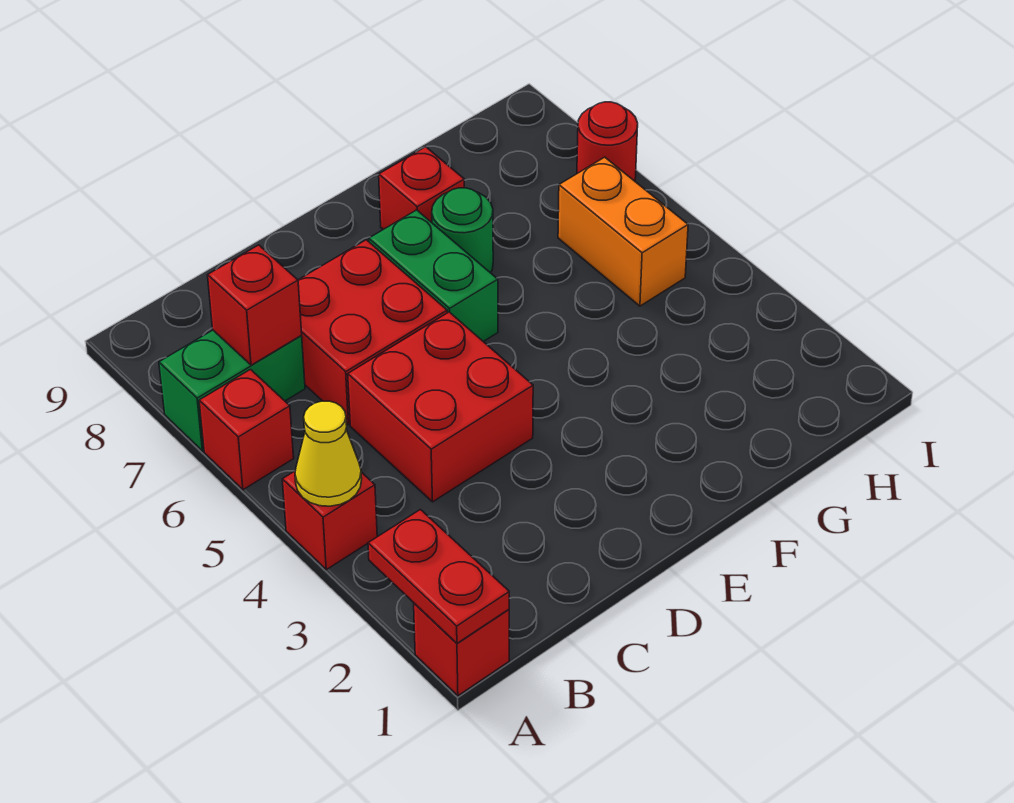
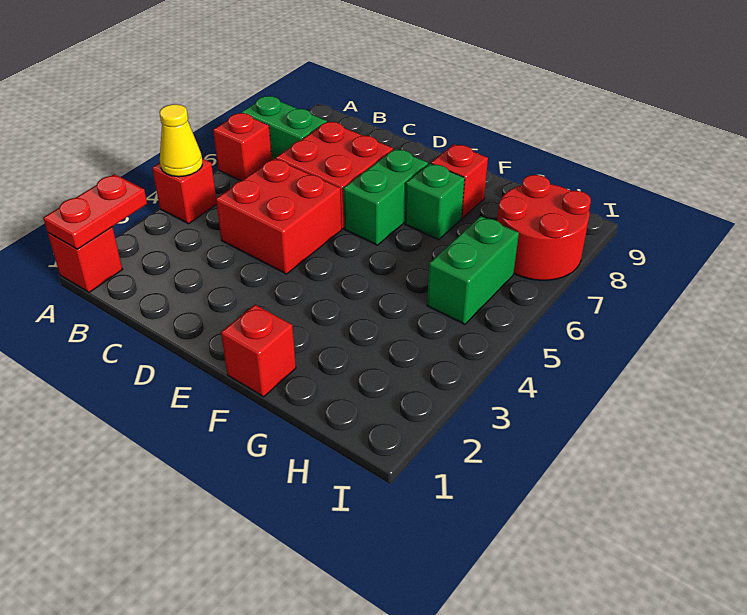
red brick B7 level 2 -> red brick F1 level 1
green round brick F7 level 1 -> green brick F7 level 1
orange brick H5:H6 level 1 -> green brick H5:H6 level 1
red round brick I7 level 1 -> red round brick H7:I8 level 1

